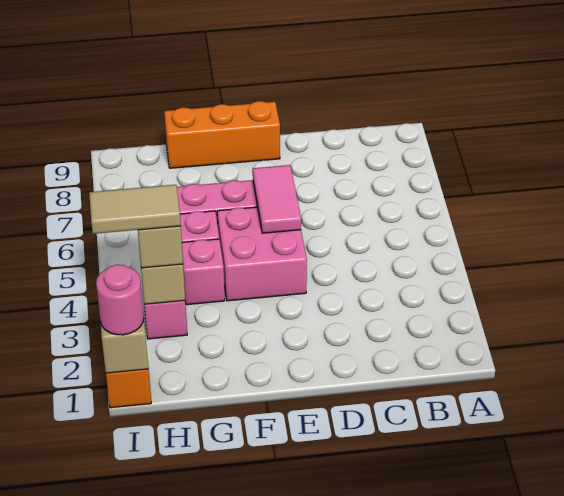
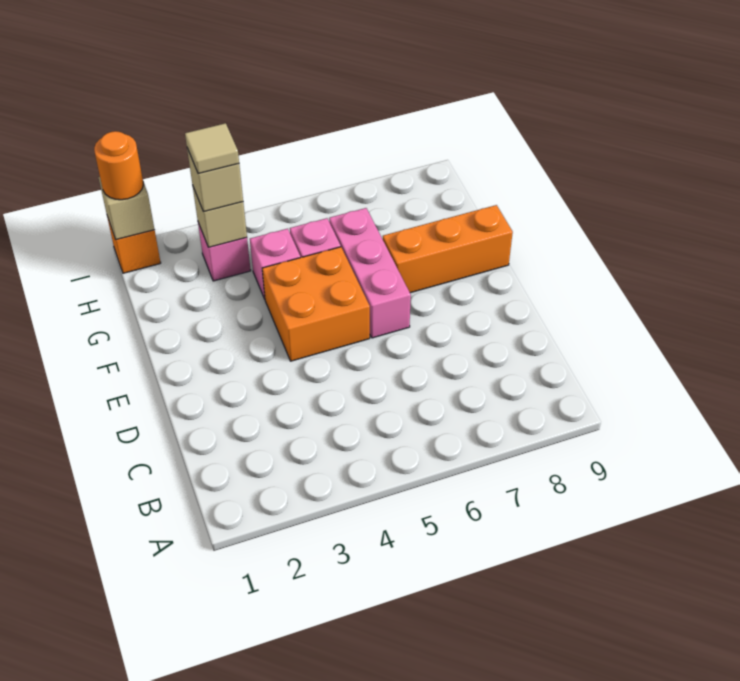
pink brick E4:F5 level 1 -> orange brick E4:F5 level 1
pink tile E5:E6 level 2 -> none
orange brick E9:G9 level 1 -> orange brick F7:F9 level 1
tan tile H3:I3 level 4 -> tan tile H3 level 4
pink round brick I1 level 3 -> orange round brick I1 level 3

